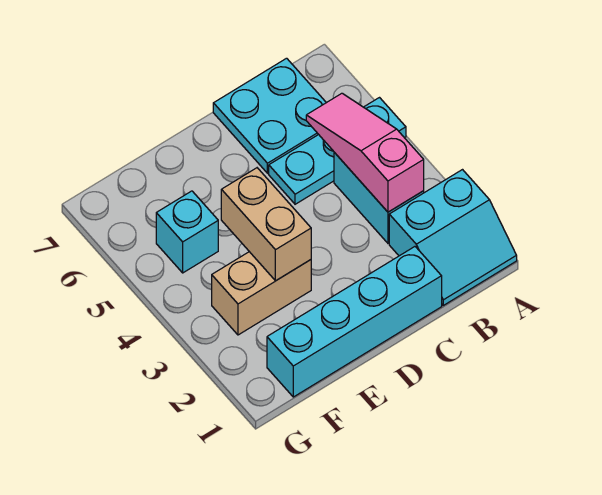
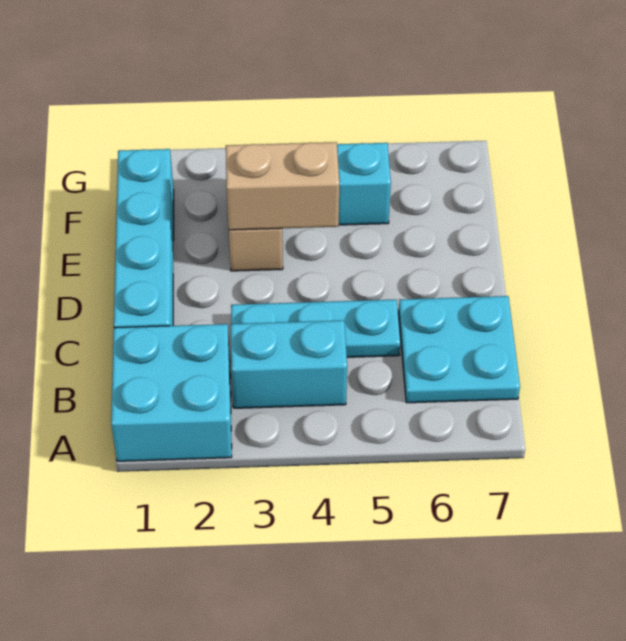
cyan slope A1:B2 level 1 top 2 -> cyan brick A1:B2 level 1
cyan plate A5:C5 level 1 -> cyan plate C3:C5 level 1
pink slope B3:B5 level 2 top 3 -> none

